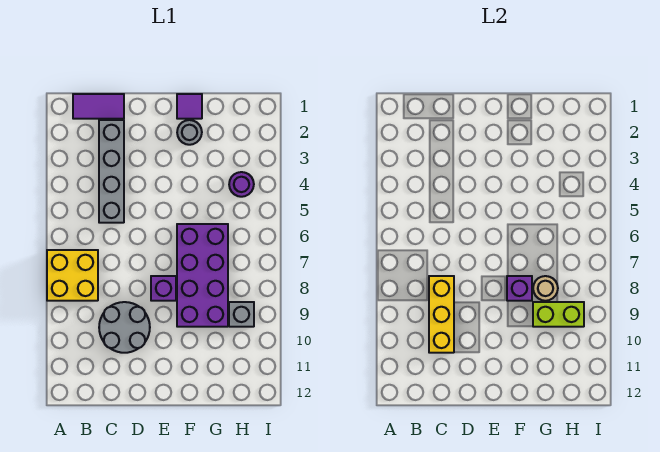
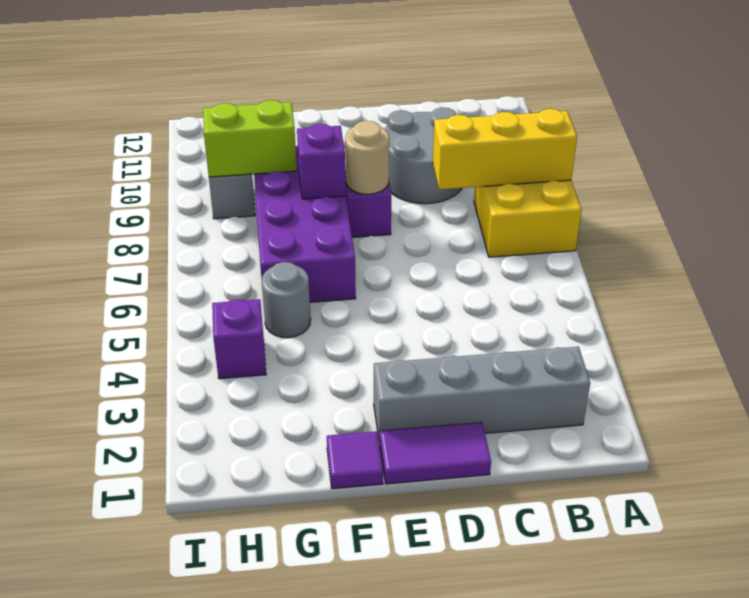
purple tile B1:C1 level 1 -> purple tile D1:E1 level 1
grey brick C2:C5 level 1 -> grey brick B2:E2 level 1
yellow brick C8:C10 level 2 -> yellow brick A8:C8 level 2
grey round brick F2 level 1 -> grey round brick G5 level 1
tan round brick G8 level 2 -> tan round brick E8 level 2
purple round brick H4 level 1 -> purple brick H4 level 1

